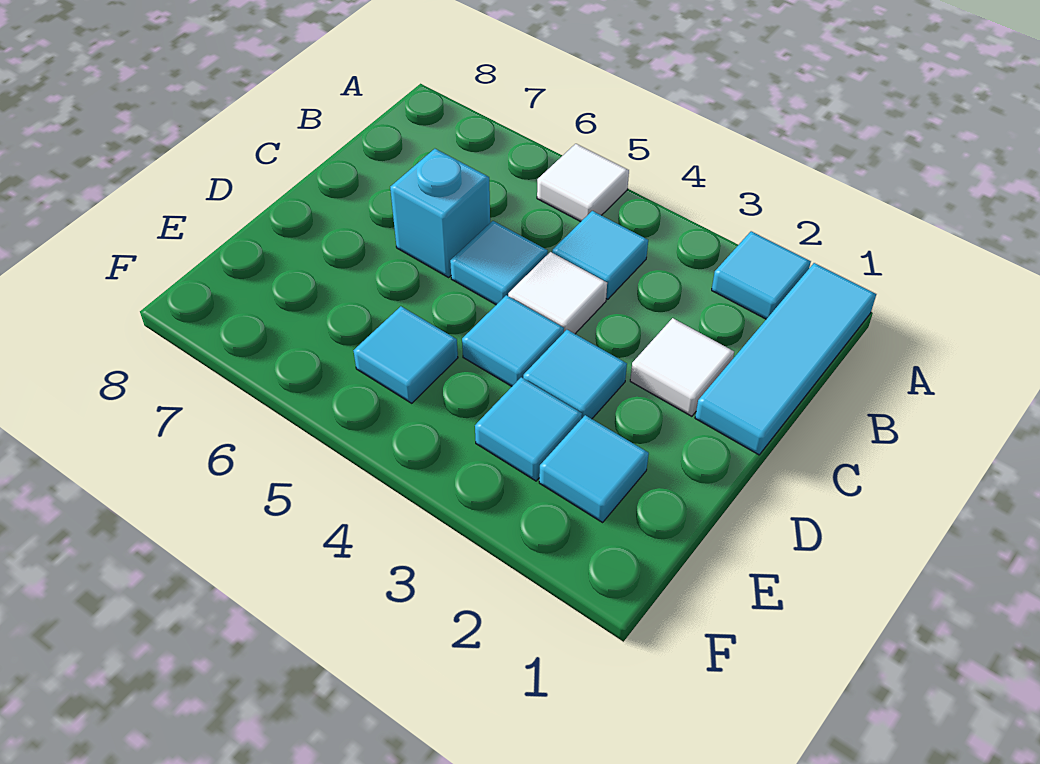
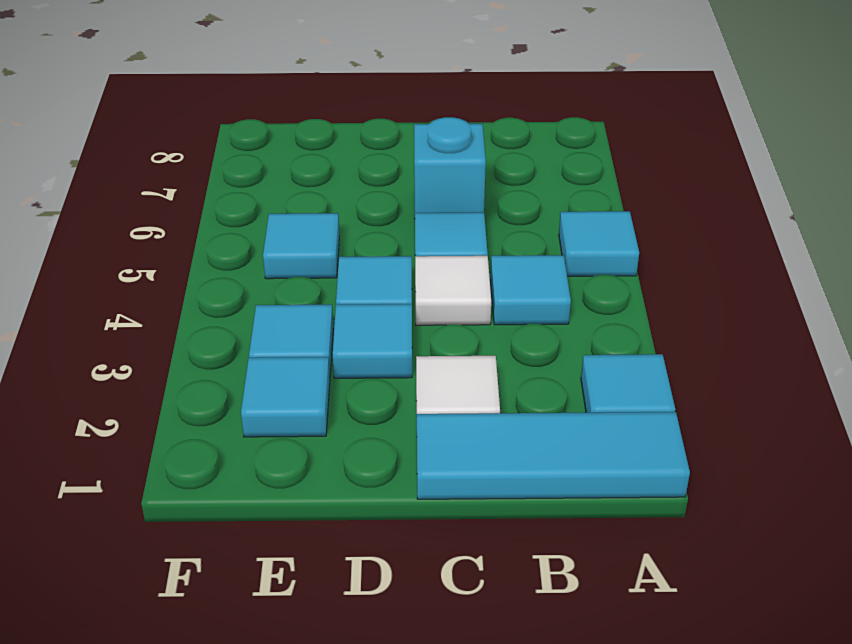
white tile A5 level 1 -> cyan tile A5 level 1

